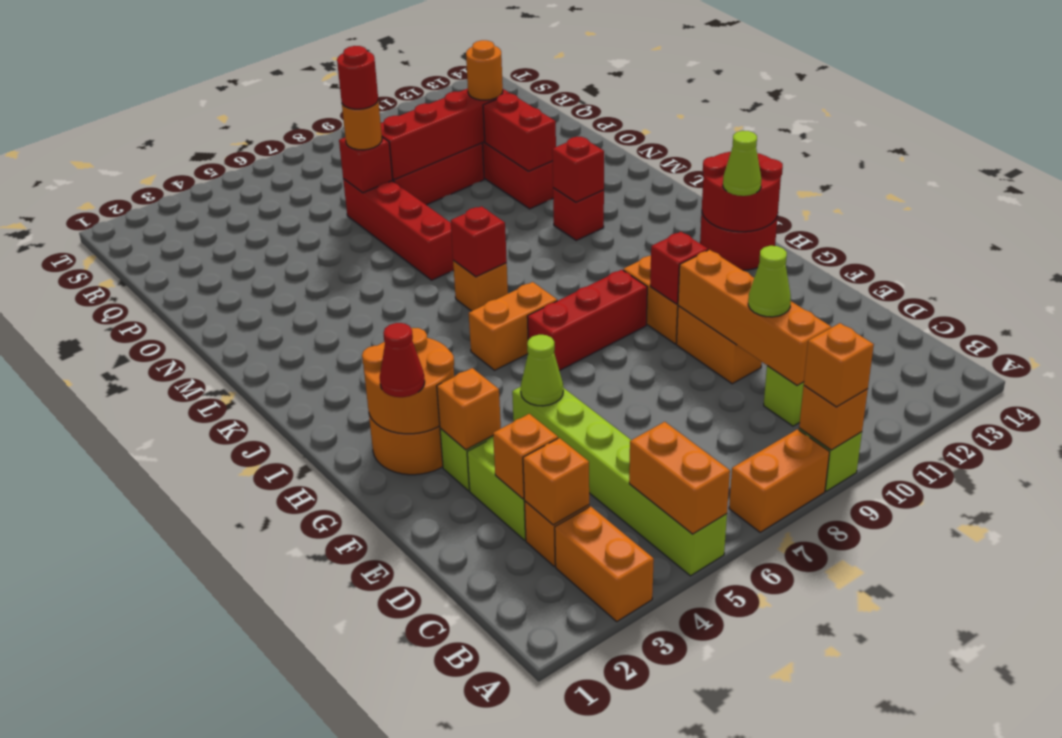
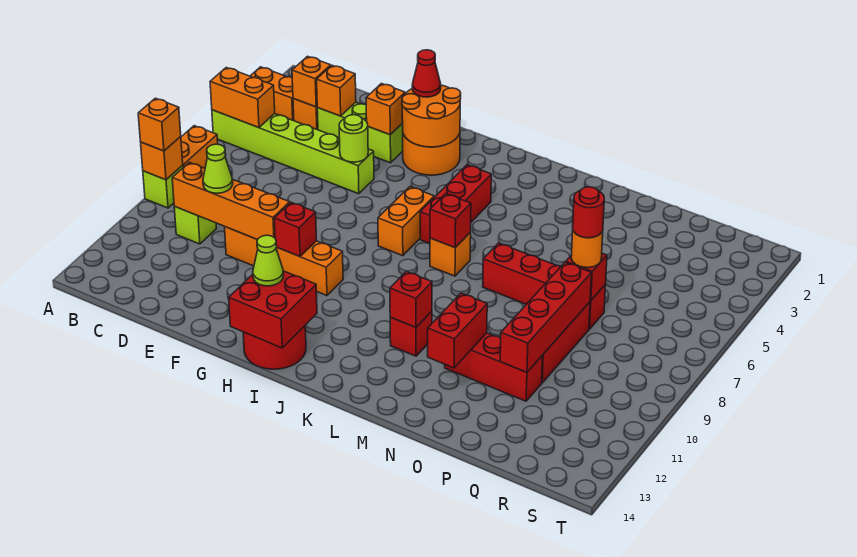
lime cone F5 level 2 -> lime round brick F5 level 2
red brick H7:H9 level 1 -> red brick J4:J6 level 1
red round brick H13:I14 level 2 -> red brick H13:I14 level 2
red brick N11:O11 level 2 -> red brick N11:N12 level 2
orange round brick P11 level 3 -> none

